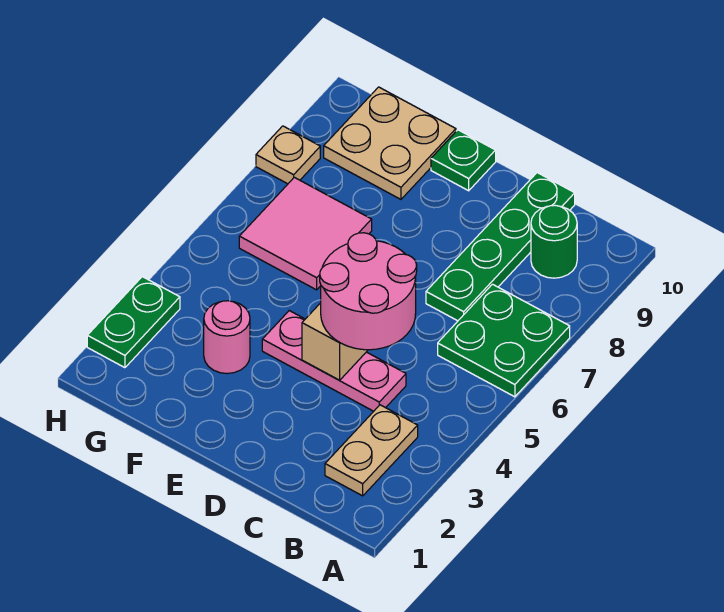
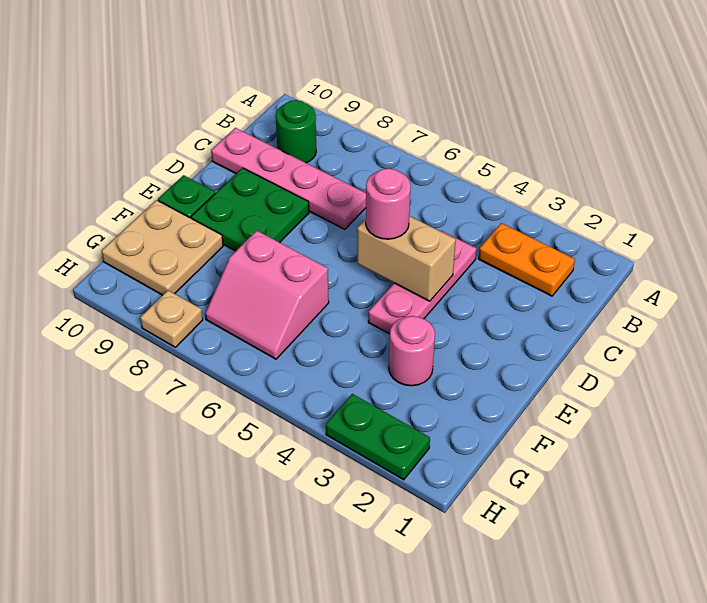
green plate A6:B7 level 1 -> green plate D8:E9 level 1
tan plate B2:B3 level 1 -> orange plate B2:B3 level 1
pink round brick C4:D5 level 3 -> pink round brick D5 level 3
green plate C7:C10 level 1 -> pink plate C7:C10 level 1
pink tile F6:G7 level 1 -> pink slope F6:G7 level 1 top F

